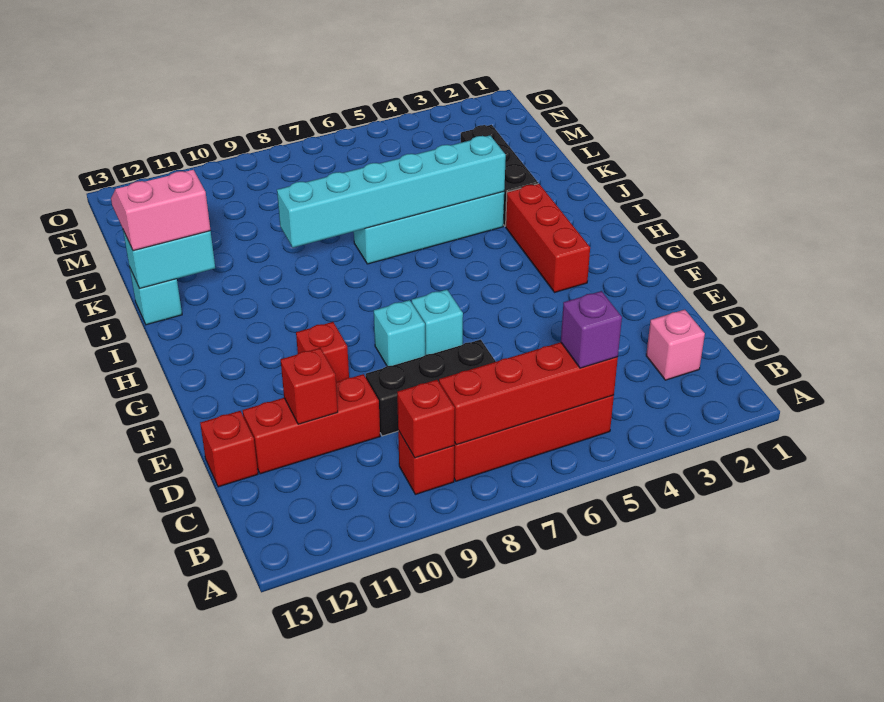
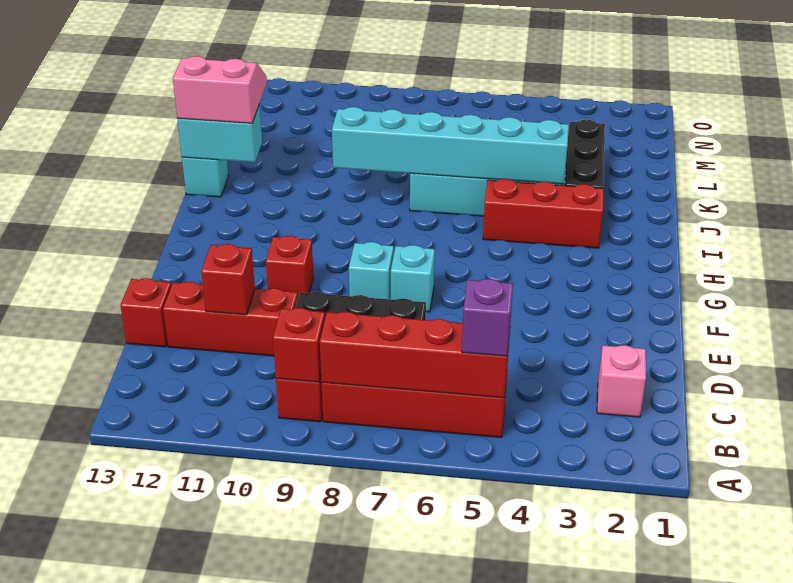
red brick G3:I3 level 1 -> red brick I3:I5 level 1

